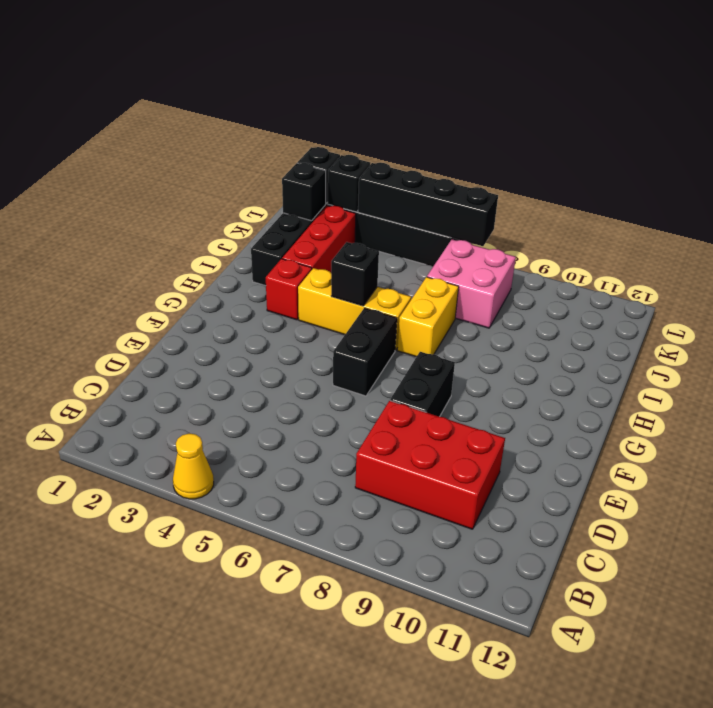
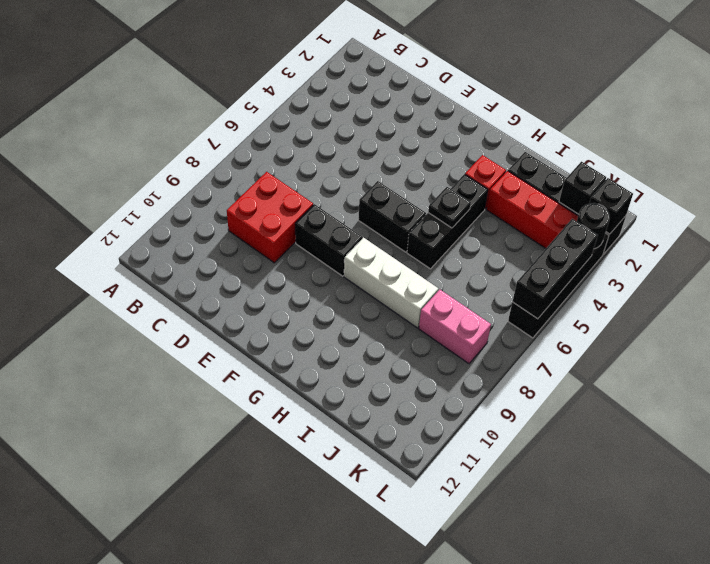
yellow cone A4 level 1 -> none
red brick C8:D10 level 1 -> red brick C8:D9 level 1
none -> white brick G8:I8 level 1
yellow brick H4:H6 level 1 -> black brick H4:H6 level 1
black brick H5 level 2 -> black plate H5 level 2
yellow brick H7:I7 level 1 -> none
pink brick J7:K8 level 1 -> pink brick J8:K8 level 1
black brick L3 level 2 -> black round brick L3 level 2
black brick L4:L7 level 2 -> black brick L4:L6 level 2

